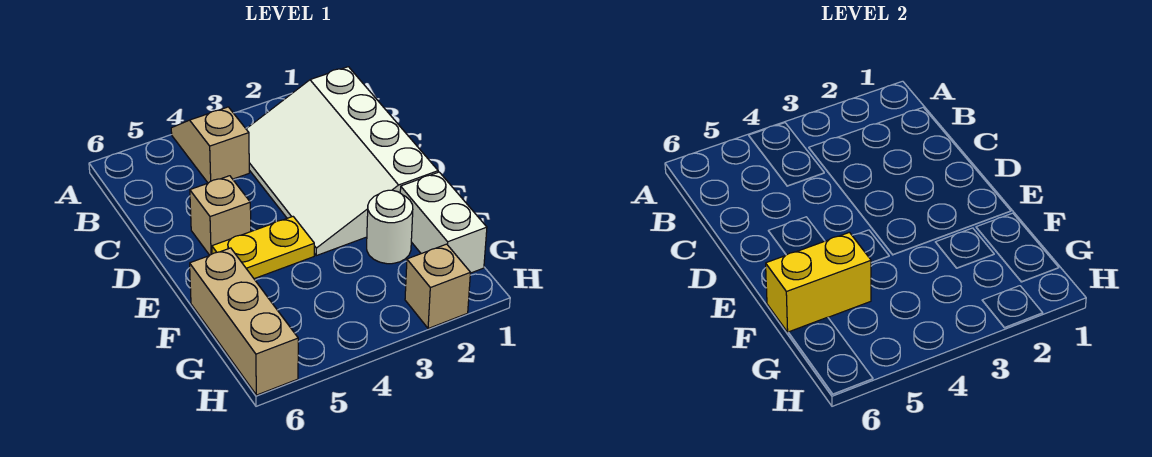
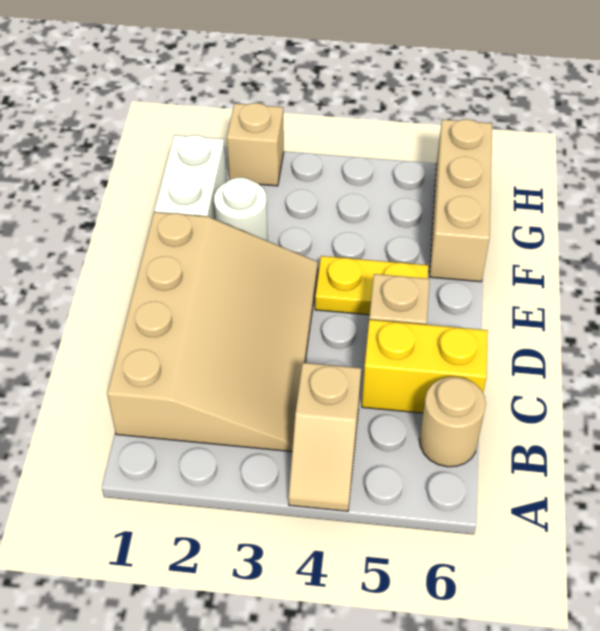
white slope B1:E3 level 1 top 1 -> tan slope B1:E3 level 1 top 1
none -> tan round brick B6 level 1
yellow brick F5:F6 level 2 -> yellow brick C5:C6 level 1

